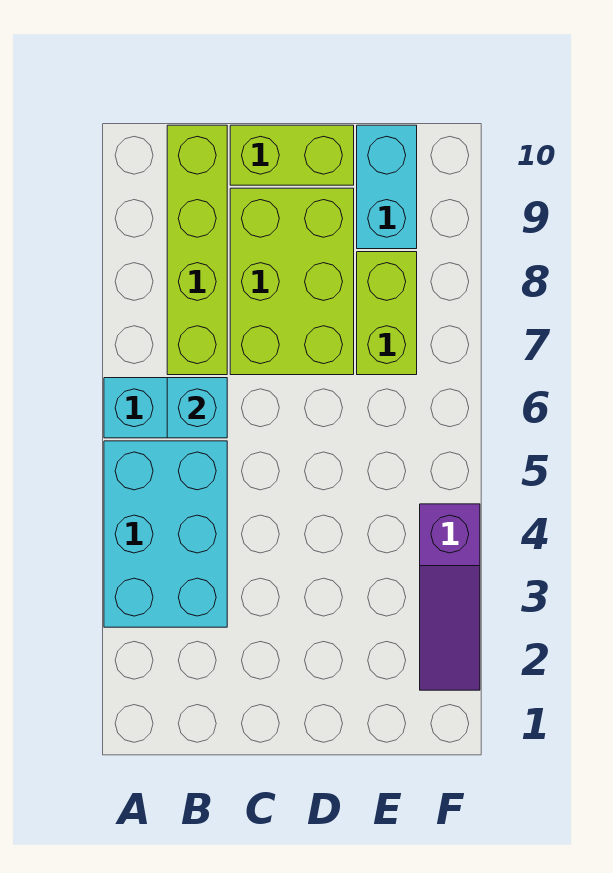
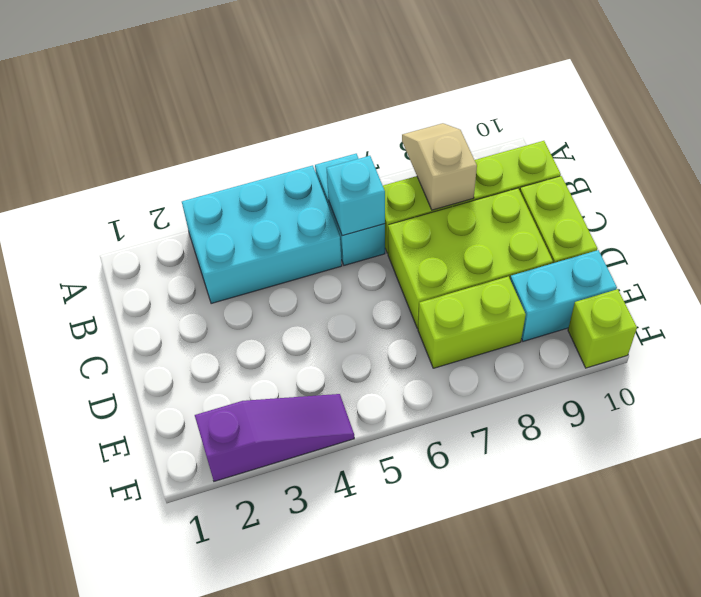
none -> tan slope A8:B8 level 2 top B
purple slope F2:F4 level 1 top 4 -> purple slope F2:F4 level 1 top 2
none -> lime brick F10 level 1

